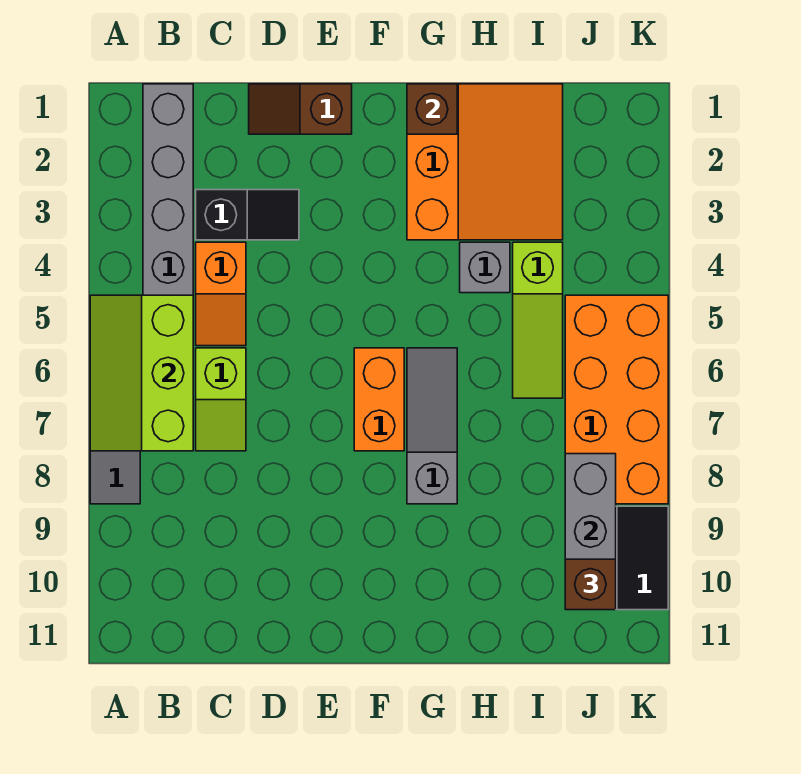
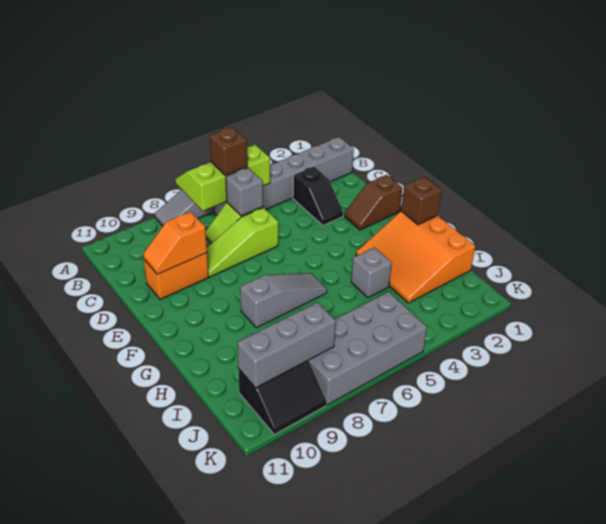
orange slope C4:C5 level 1 top 4 -> orange slope D9:D10 level 2 top 9
none -> grey brick C6 level 2
brown slope D1:E1 level 1 top E -> brown slope E1:E2 level 1 top 1
orange brick F6:F7 level 1 -> orange brick D9:D10 level 1
orange slope G1:I3 level 1 top G -> orange slope G1:I3 level 1 top 1
lime slope I4:I6 level 1 top 4 -> lime slope D6:D8 level 1 top 6
orange brick J5:K8 level 1 -> grey brick J5:K8 level 1
brown brick J10 level 3 -> brown brick B6 level 3

